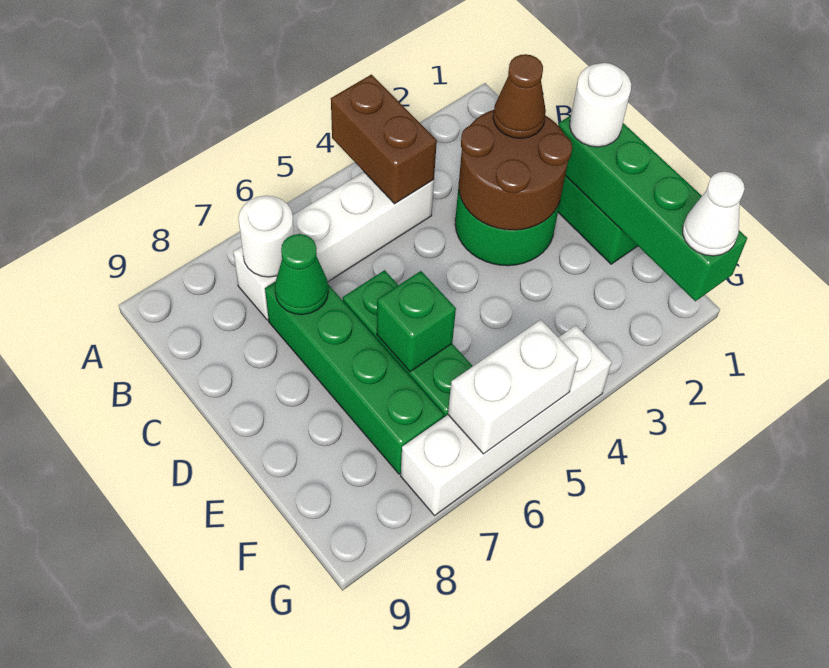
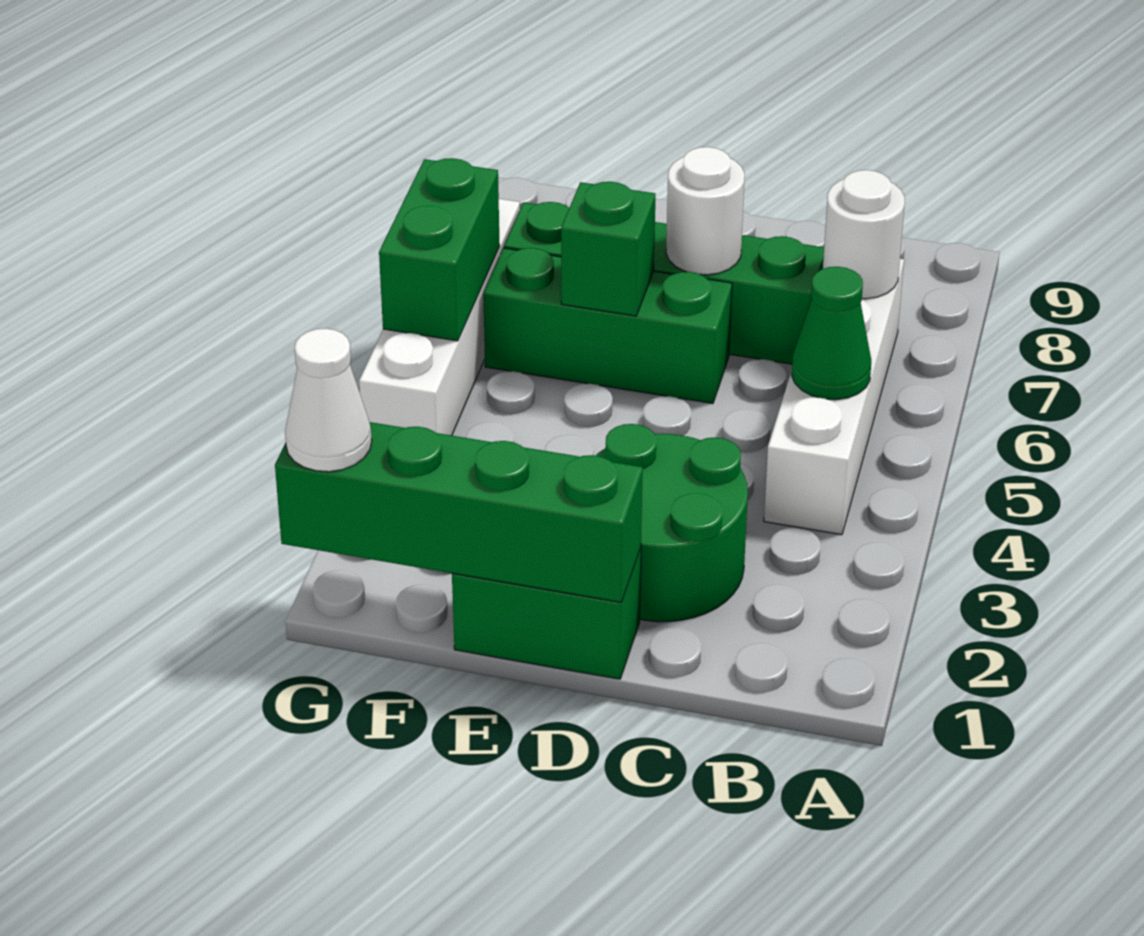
brown brick A4:B4 level 2 -> none
brown round brick C2:D3 level 2 -> none
brown cone C2 level 3 -> none
green cone C7 level 2 -> green cone B5 level 2
white round brick D1 level 3 -> white round brick D7 level 2
white brick G5:G6 level 2 -> green brick G5:G6 level 2

